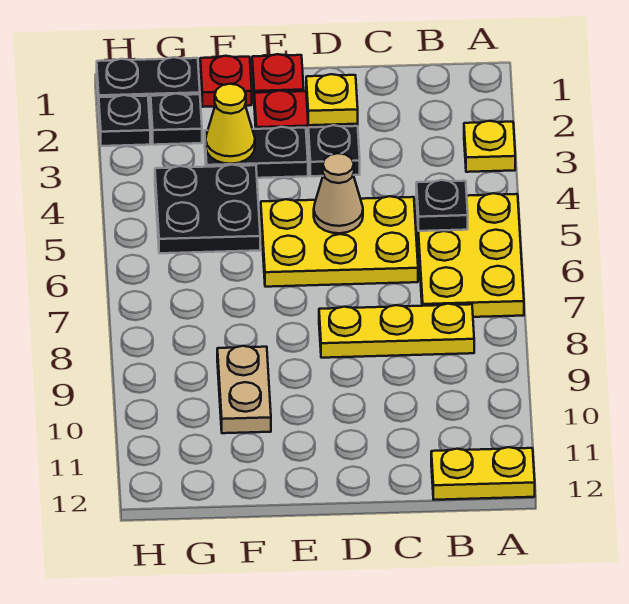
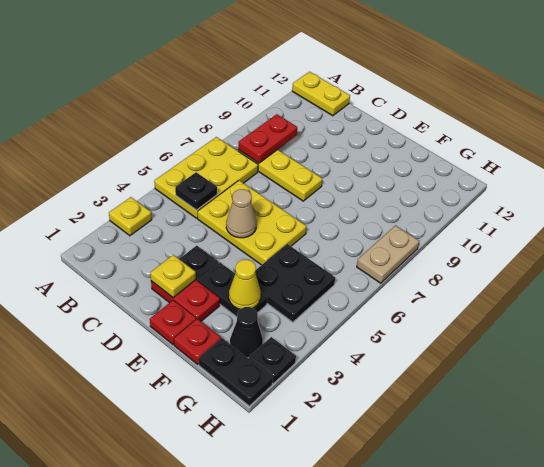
none -> red plate B8:B9 level 2
tan plate F9:F10 level 1 -> tan plate H7:H8 level 1
black plate G2 level 1 -> black cone G2 level 1

